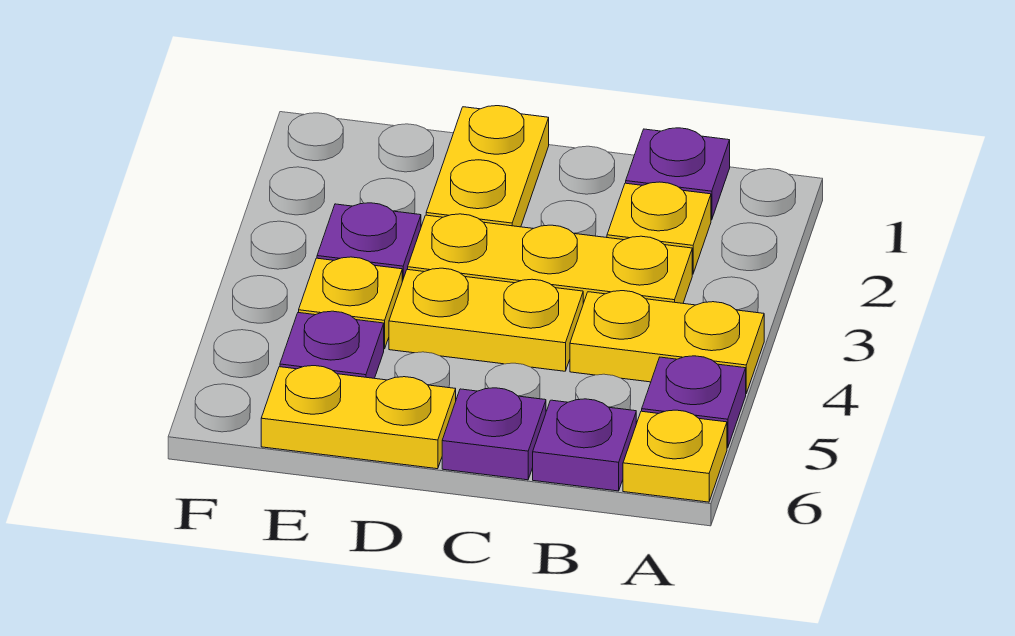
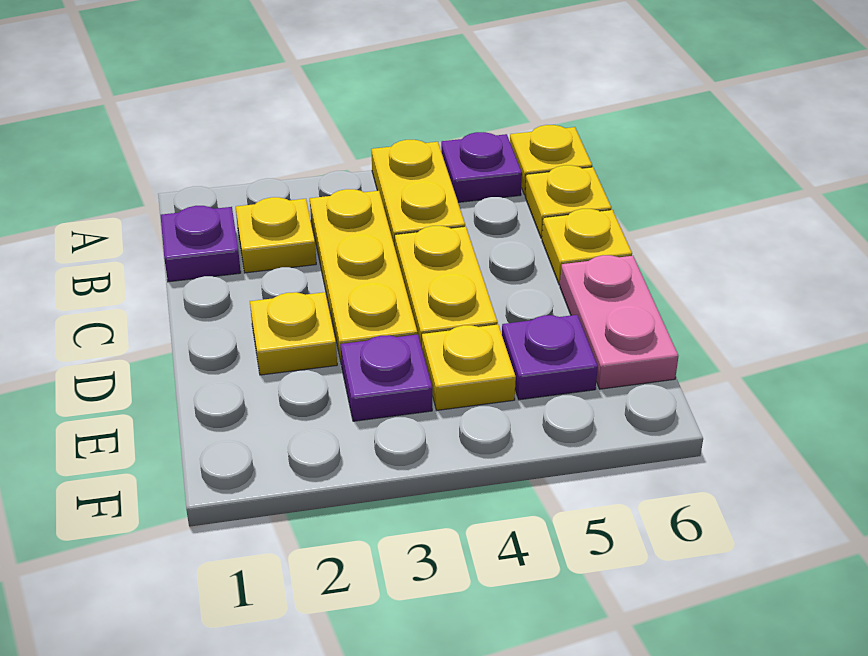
purple plate B6 level 1 -> yellow plate B6 level 1
purple plate C6 level 1 -> yellow plate C6 level 1
yellow plate D1:D2 level 1 -> yellow plate D2 level 1
yellow plate D6:E6 level 1 -> pink plate D6:E6 level 1

